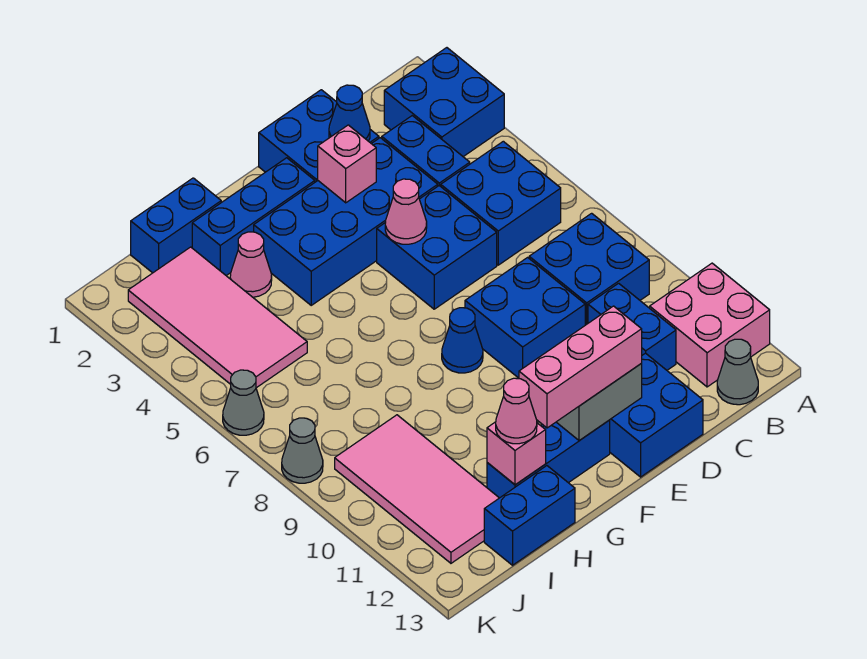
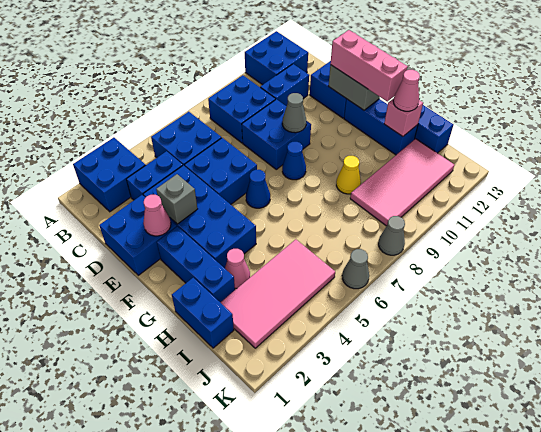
pink brick A11:B12 level 1 -> blue brick A11:B12 level 1
grey cone B13 level 1 -> grey cone E9 level 2
blue cone D2 level 2 -> blue cone F6 level 1
pink brick E3 level 2 -> grey brick E3 level 2
pink cone E5 level 2 -> pink cone E2 level 2
none -> yellow cone H9 level 1

